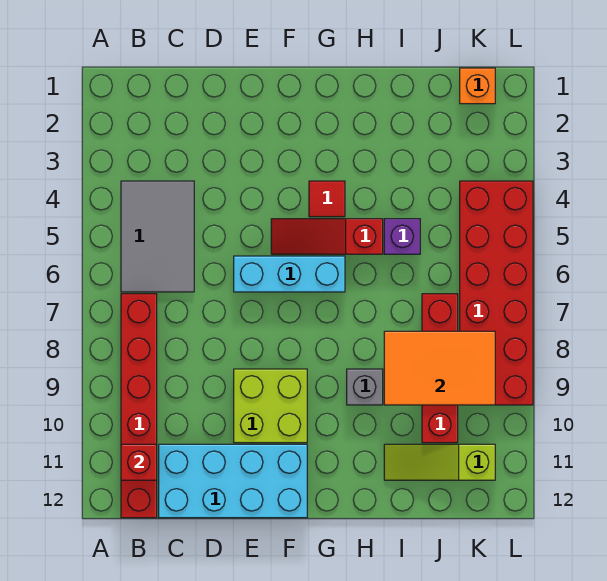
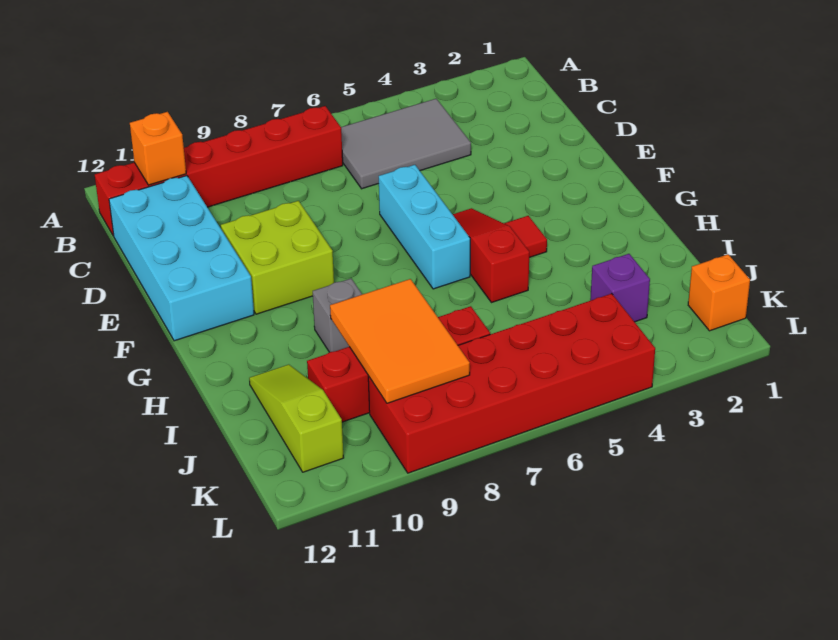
red brick B11 level 2 -> orange brick B11 level 2
purple brick I5 level 1 -> purple brick J3 level 1

